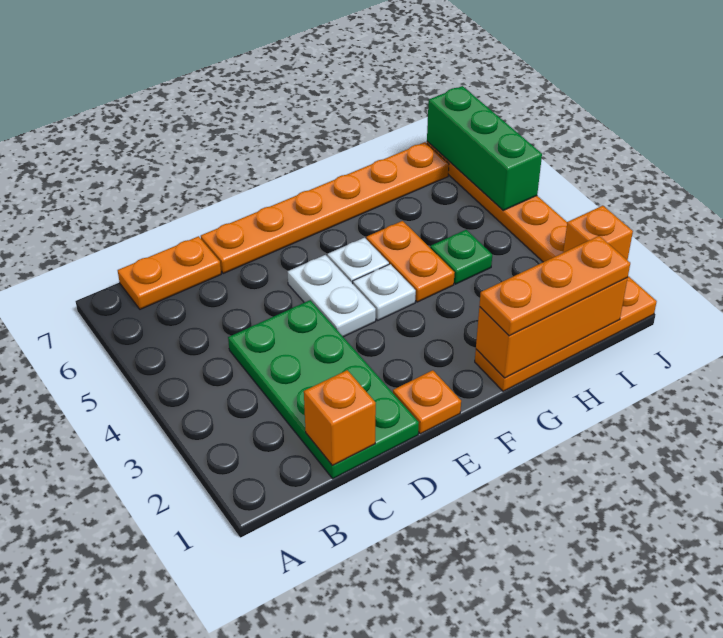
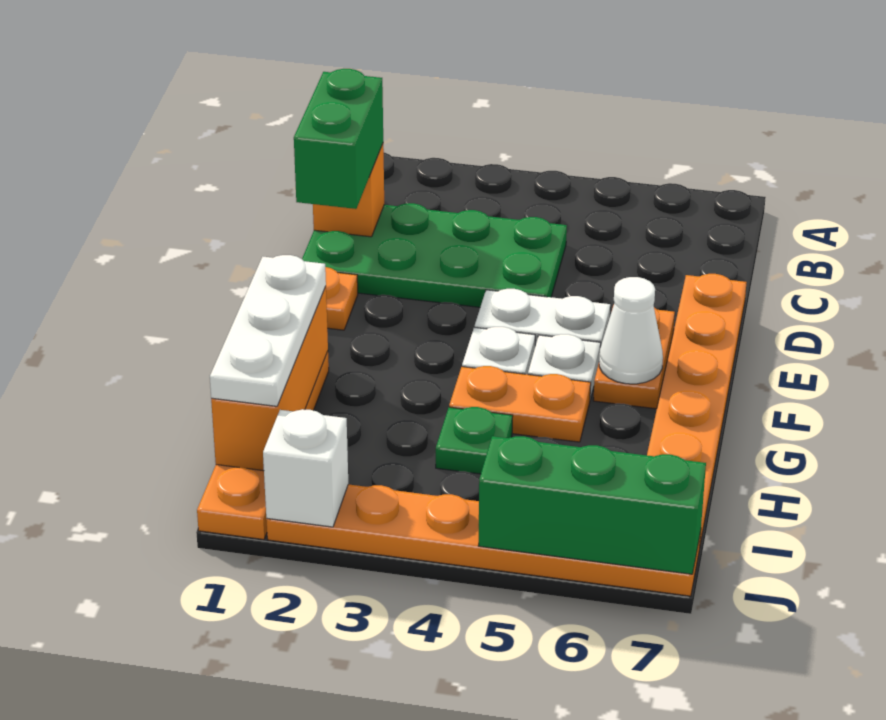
orange plate B7:C7 level 1 -> orange plate E6:F6 level 1
none -> green brick C1:D1 level 3
none -> white cone F6 level 2
orange plate G1:I1 level 3 -> white plate G1:I1 level 3
orange brick J2 level 2 -> white brick J2 level 2

